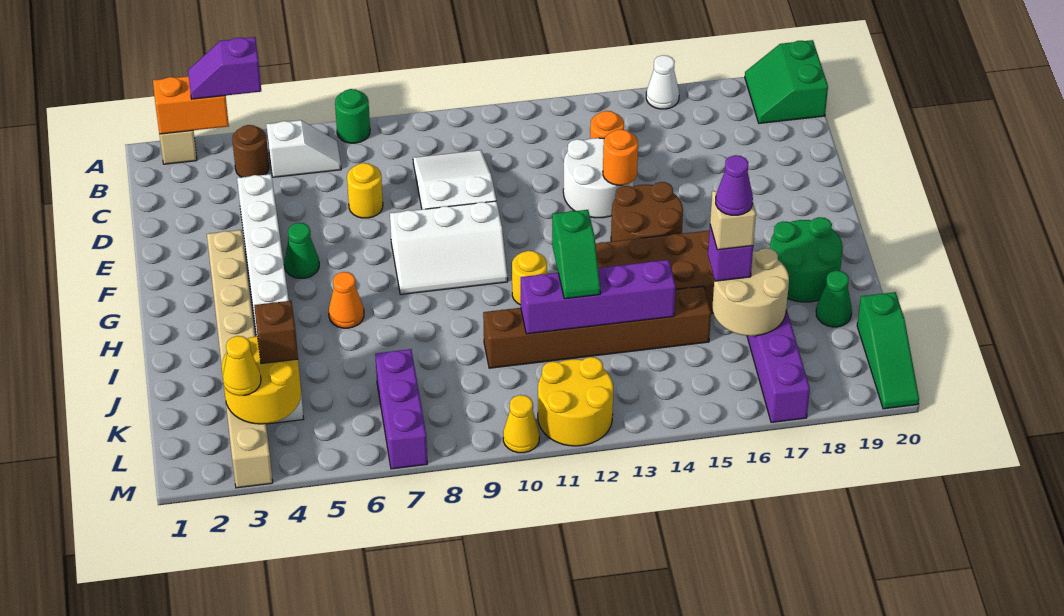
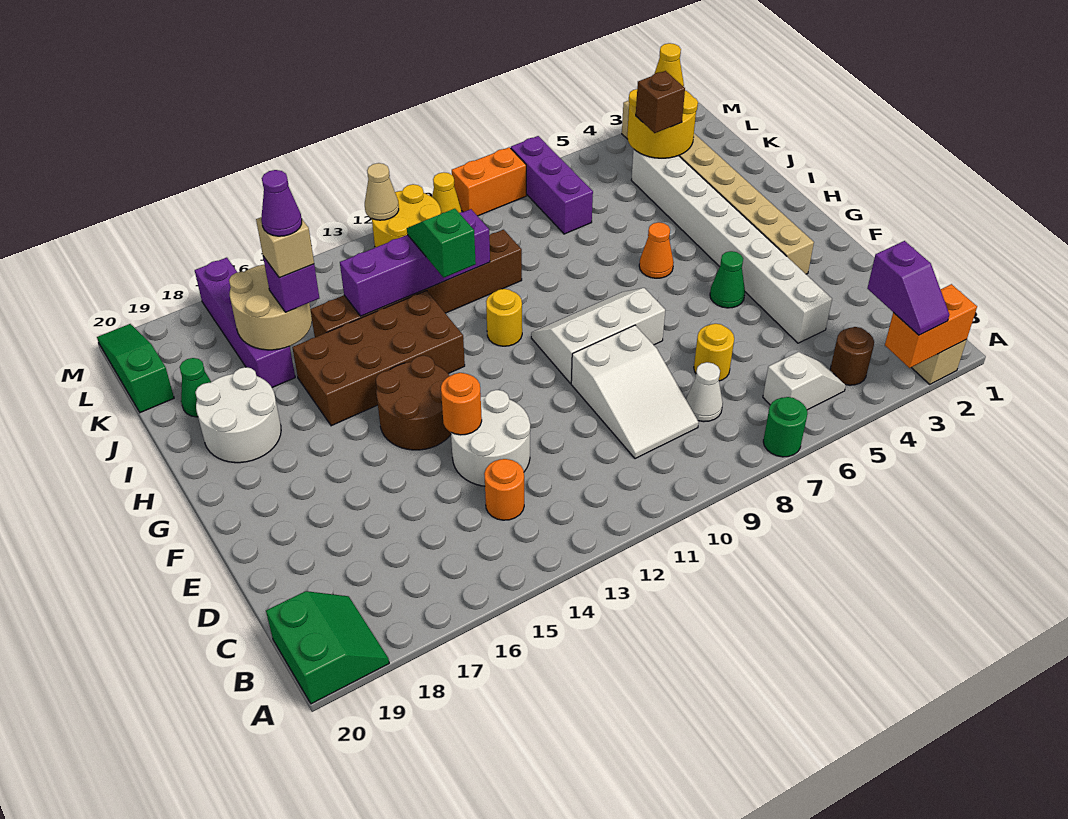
purple slope A3:A4 level 3 top 4 -> purple slope A3:B3 level 3 top B
white cone A16 level 1 -> white cone C8 level 1
white slope B5:B6 level 1 top 5 -> white slope B5:B6 level 1 top 6
green round brick H18:I19 level 1 -> white round brick H18:I19 level 1
none -> orange brick M8:M9 level 1
none -> tan cone M12 level 2

